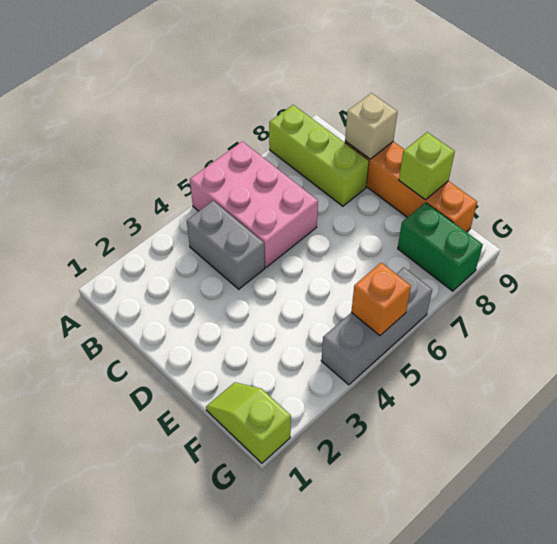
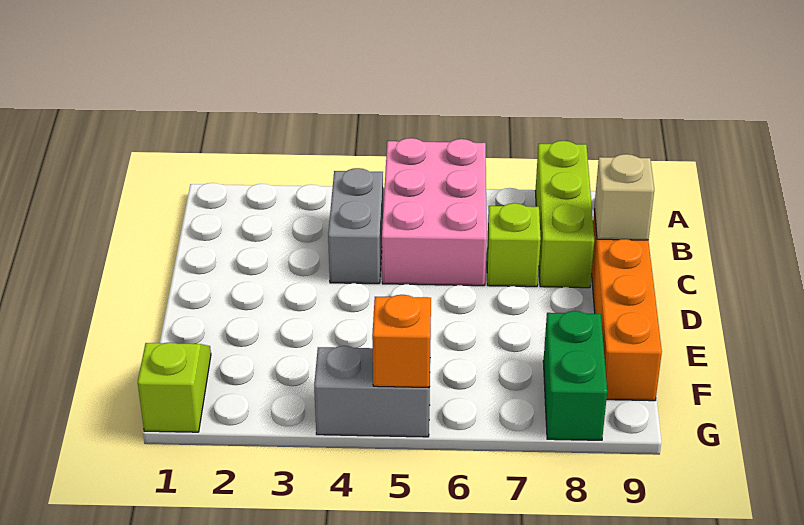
lime brick E9 level 2 -> lime brick C7 level 1
grey brick G4:G6 level 1 -> grey brick G4:G5 level 1

